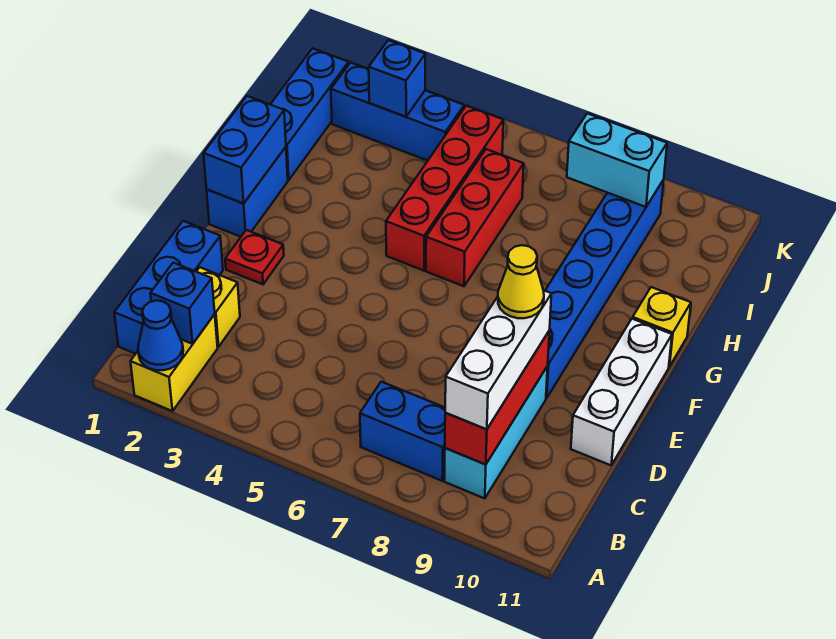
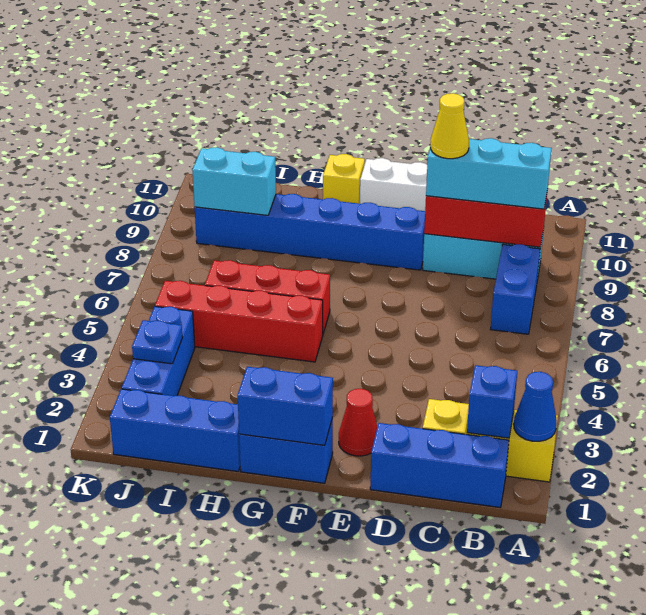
white brick B9:D9 level 3 -> cyan brick B9:D9 level 3
red plate E2 level 1 -> red cone E2 level 1
blue brick J3 level 2 -> blue plate J3 level 2
cyan brick J8:J9 level 2 -> cyan brick I9:J9 level 2

